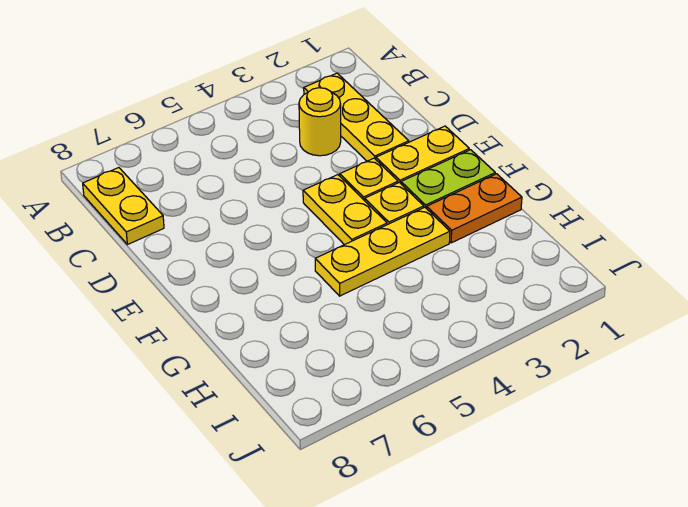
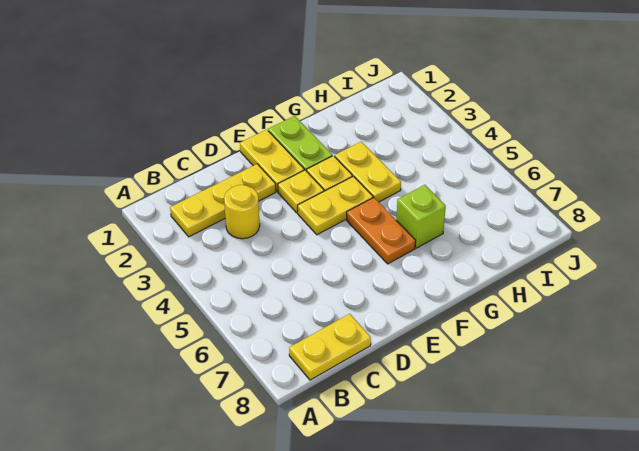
orange plate G1:G2 level 1 -> orange plate F5:F6 level 1
yellow plate G3:G5 level 1 -> yellow plate G3:G4 level 1
none -> lime brick G6 level 1

